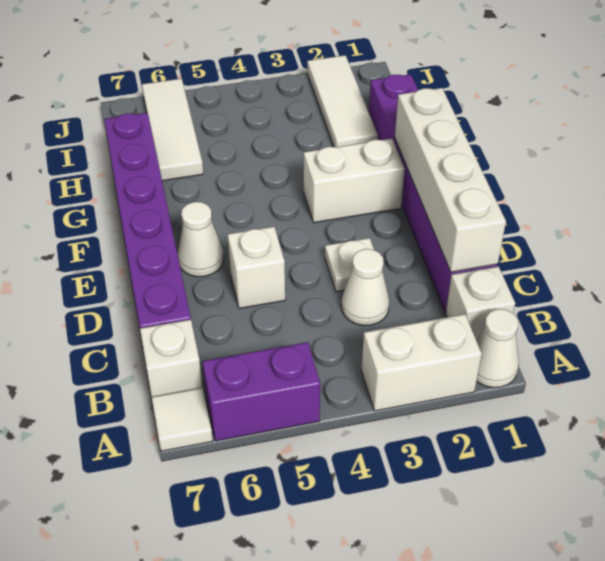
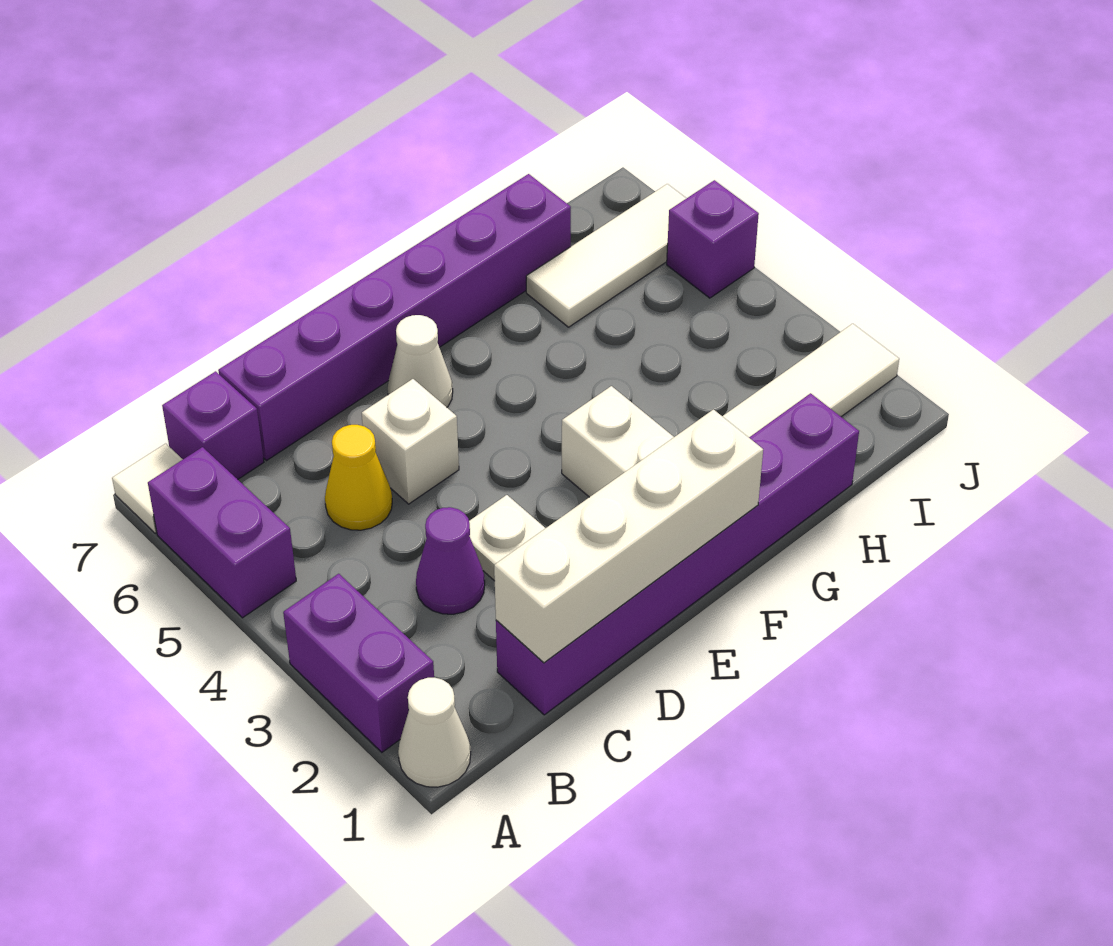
white brick A2:A3 level 1 -> purple brick A2:A3 level 1
white brick B1 level 1 -> none
white brick B7 level 1 -> purple brick B7 level 1
white cone C3 level 1 -> purple cone C3 level 1
none -> yellow cone C5 level 1
none -> purple brick J5 level 1

